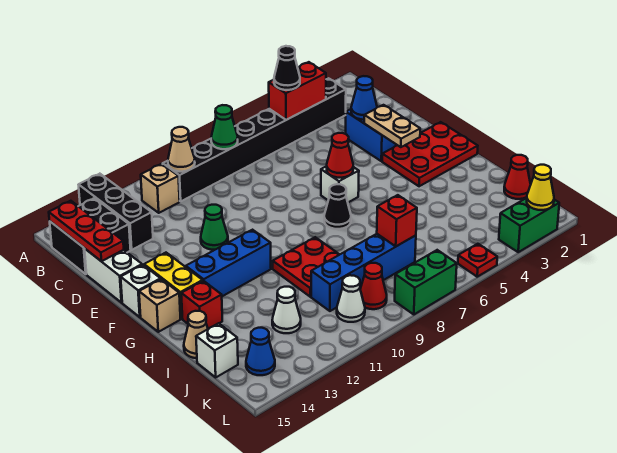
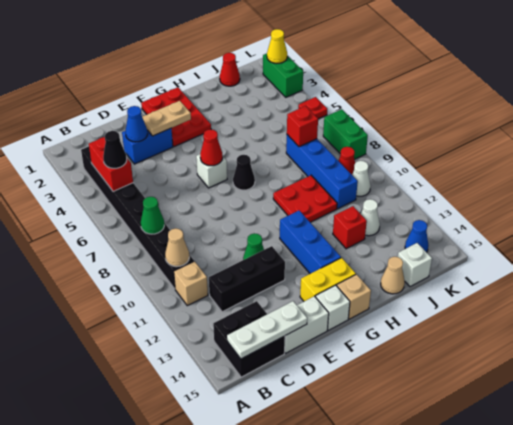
black brick A13:C13 level 1 -> black brick C12:E12 level 1
red plate B15:D15 level 2 -> white plate B15:D15 level 2
red brick H14 level 1 -> red brick I12 level 1

